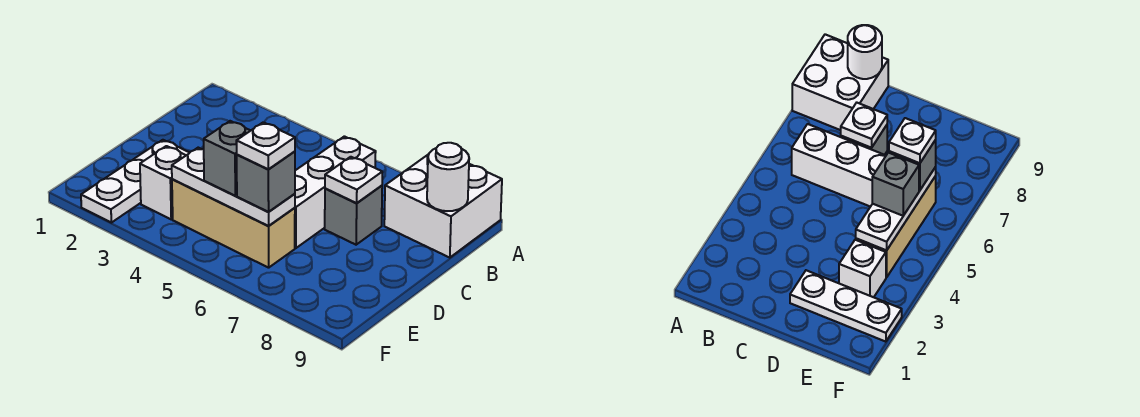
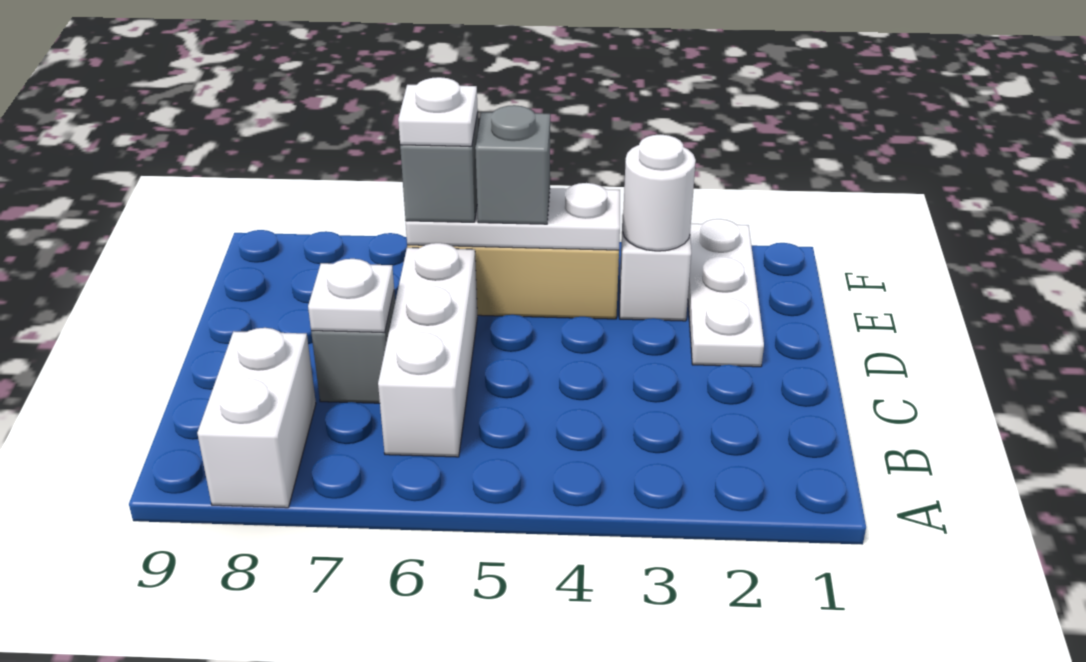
white brick A8:B9 level 1 -> white brick A8:B8 level 1
white round brick B9 level 2 -> white round brick E3 level 2

